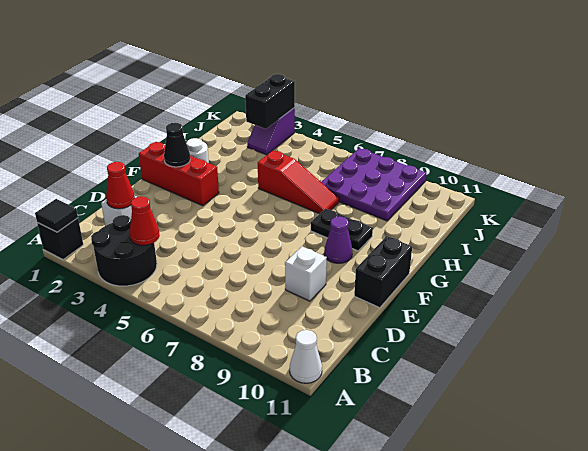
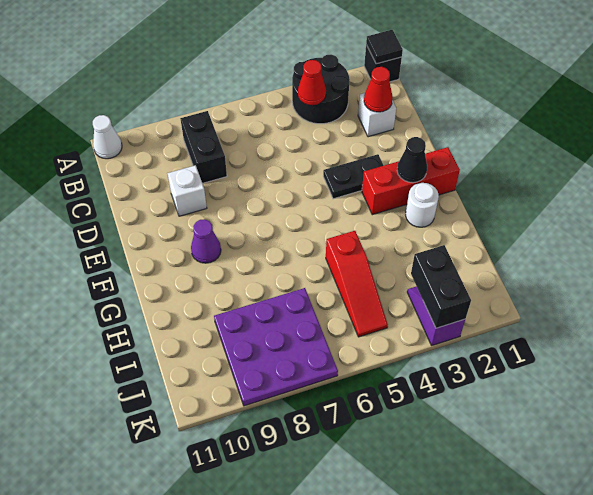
black brick E11:F11 level 1 -> black brick B8:C8 level 1
black plate G8:G9 level 1 -> black plate E3:E4 level 1
red slope H5:H7 level 1 top 5 -> red slope H5:J5 level 1 top H

